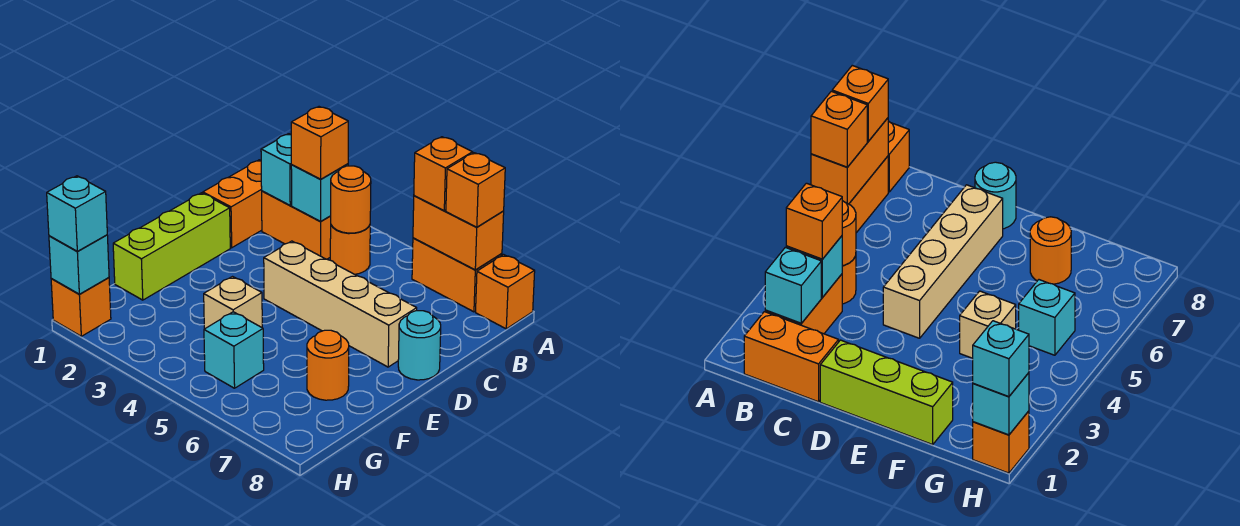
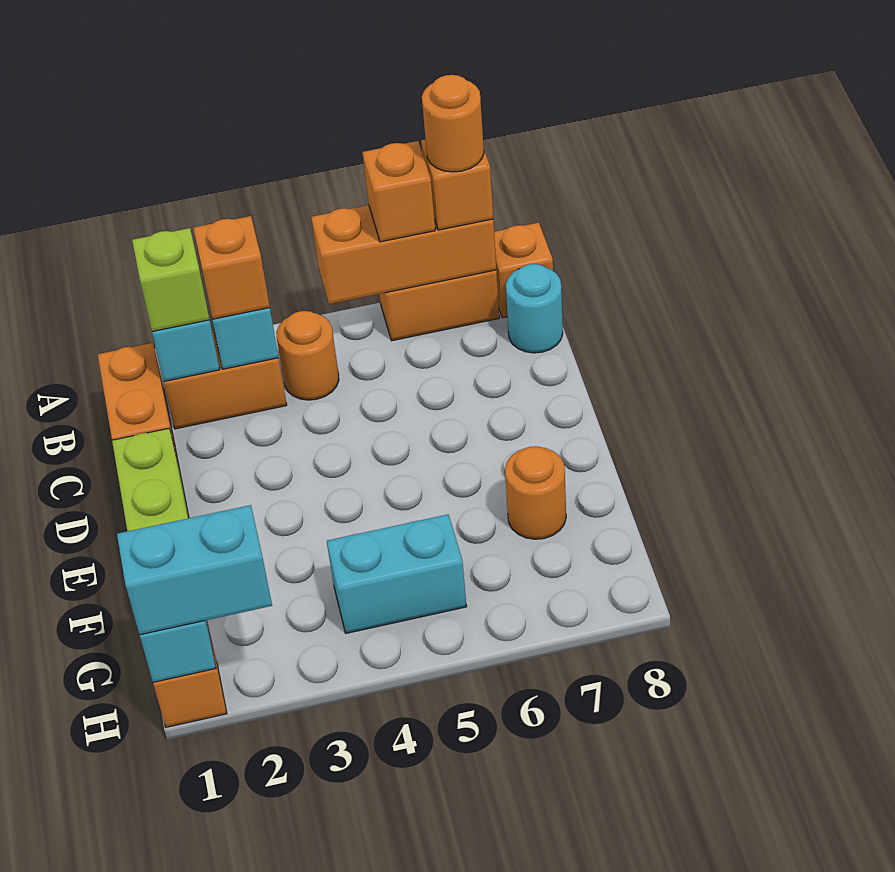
orange brick A6:A7 level 2 -> orange brick A5:A7 level 2
none -> lime brick B2 level 3
orange round brick B4 level 2 -> orange round brick A7 level 4
tan brick D4:D7 level 1 -> none
cyan round brick D8 level 1 -> cyan round brick B8 level 1
tan brick F4 level 1 -> none
cyan brick G5 level 1 -> cyan brick G4:G5 level 1
cyan brick H1 level 3 -> cyan brick H1:H2 level 3

